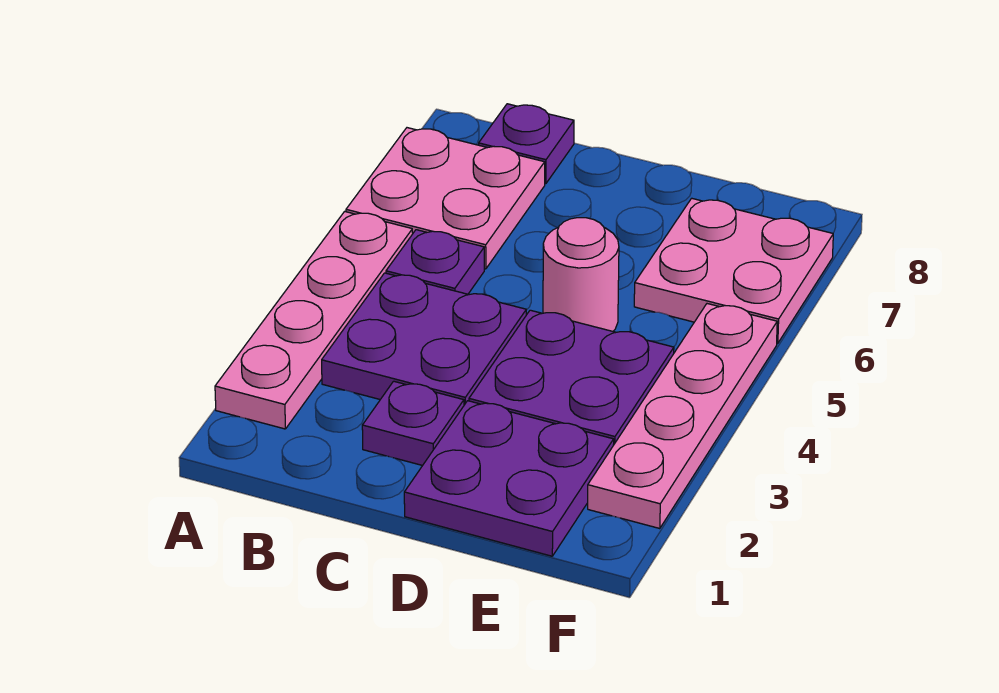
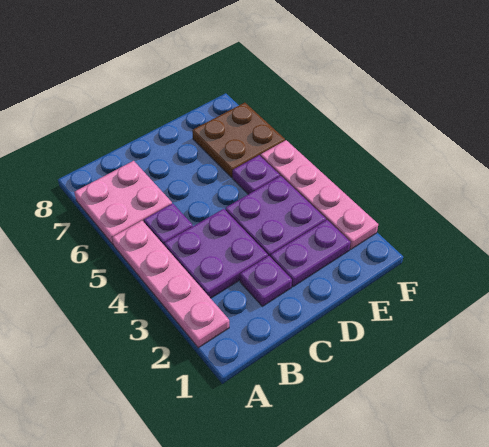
purple plate B8 level 1 -> purple plate E5 level 1
purple plate D1:E2 level 1 -> purple plate D2:E2 level 1
pink round brick D5 level 1 -> none
pink plate E6:F7 level 1 -> brown plate E6:F7 level 1

